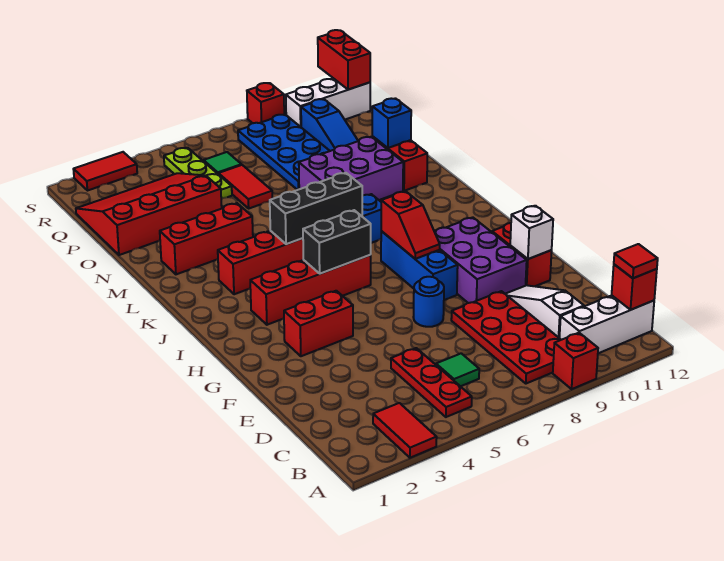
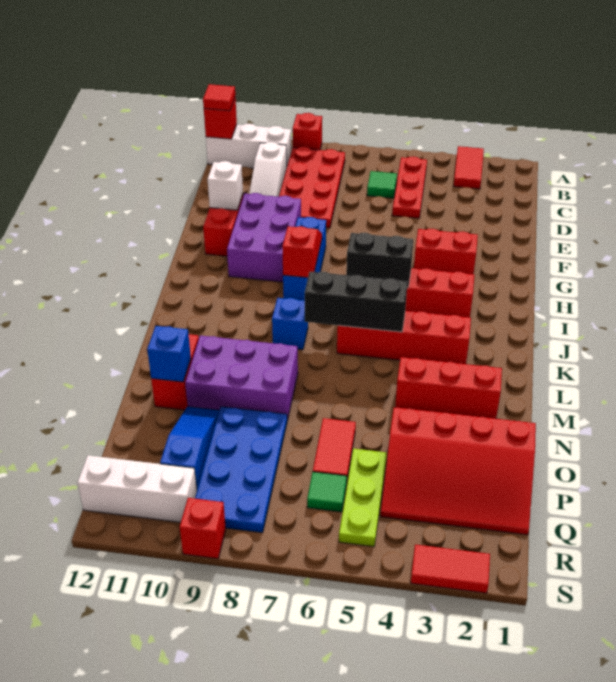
blue round brick F7 level 1 -> none
red brick R12:S12 level 2 -> none

